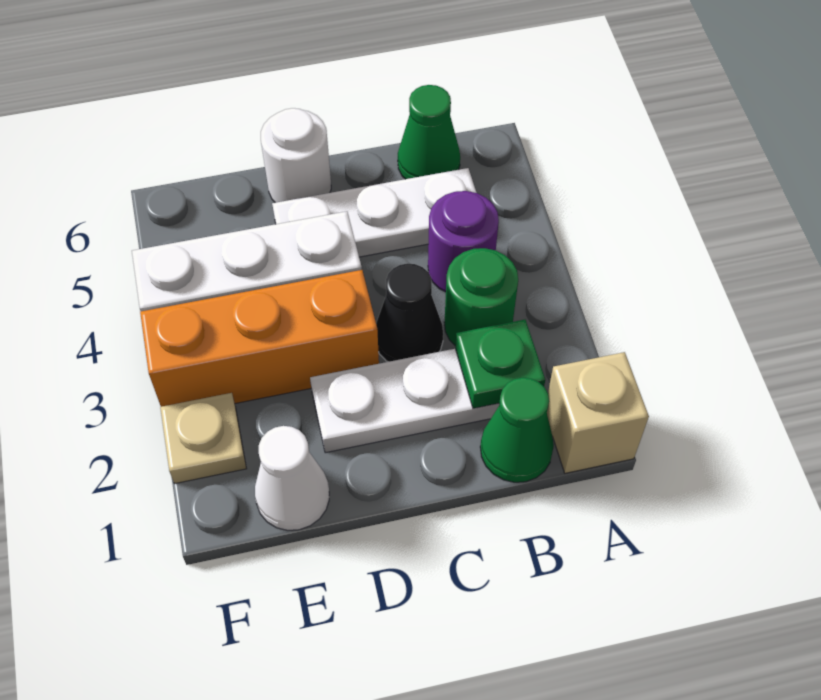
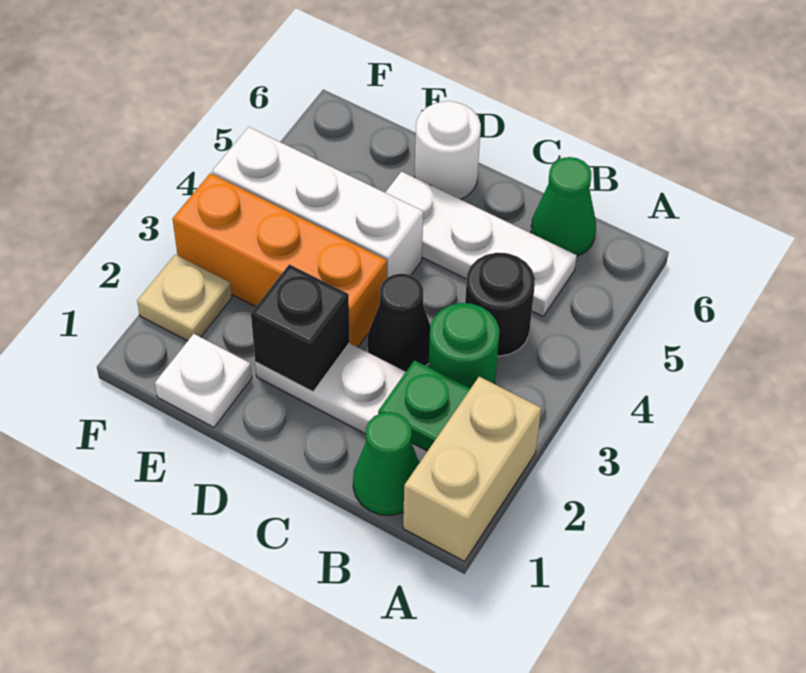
tan brick A1 level 1 -> tan brick A1:A2 level 1
purple round brick B4 level 1 -> black round brick B4 level 1
none -> black brick D2 level 2
white cone E1 level 1 -> white plate E1 level 1

